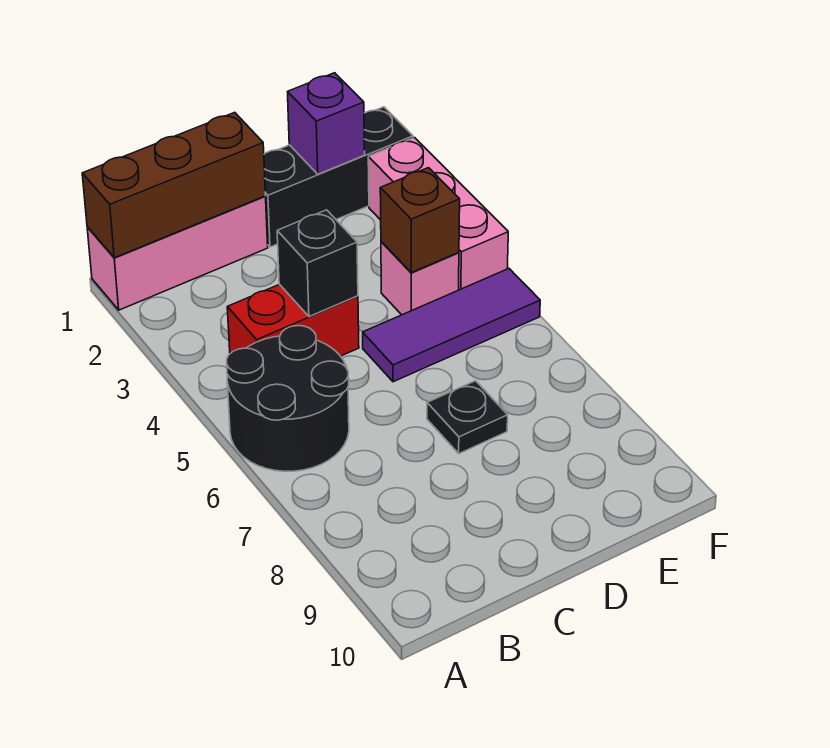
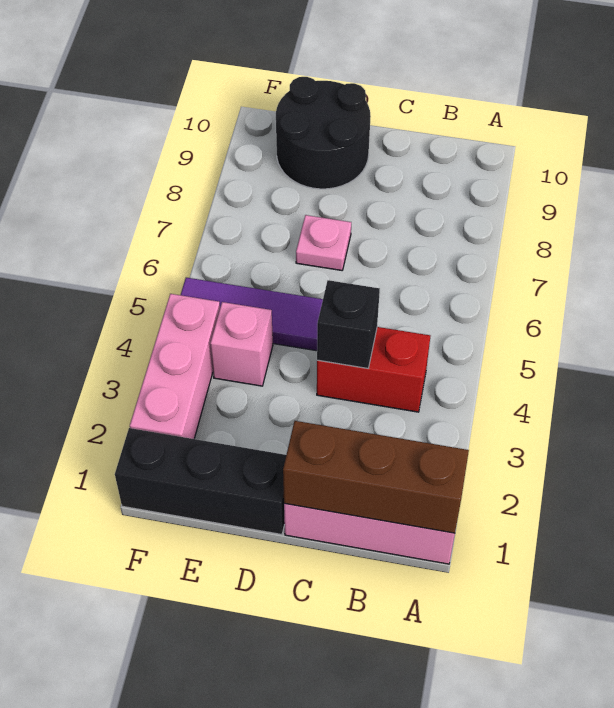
black round brick A5:B6 level 1 -> black round brick D9:E10 level 1
black plate D7 level 1 -> pink plate D7 level 1
purple brick E1 level 2 -> none
brown brick E4 level 2 -> none

